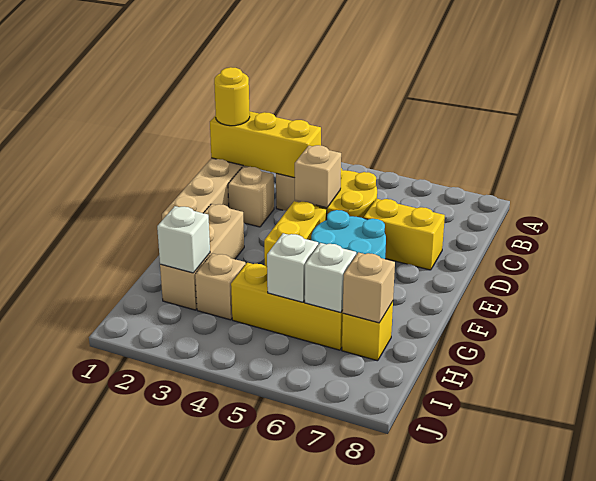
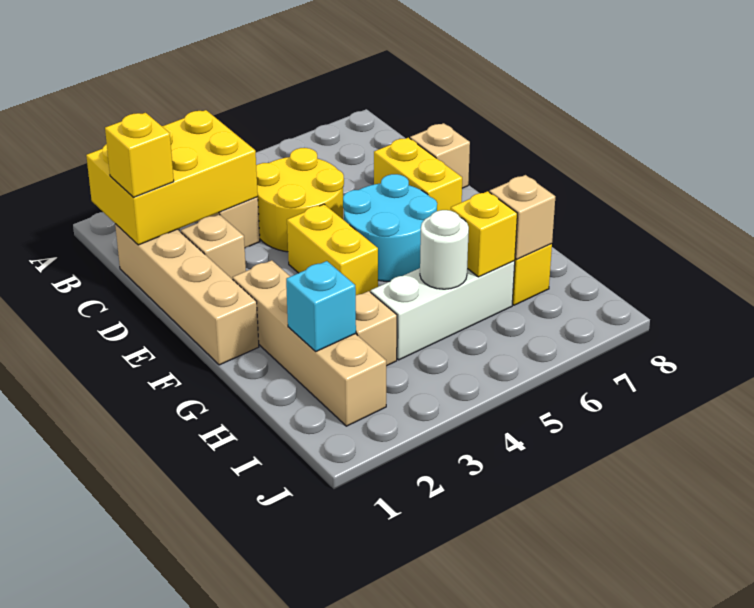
yellow brick C1:C3 level 2 -> yellow brick B1:C3 level 2
yellow round brick C1 level 3 -> yellow brick C1 level 3
tan brick D4 level 2 -> tan brick D8 level 1
yellow brick D6:D7 level 1 -> yellow brick D7:E7 level 1
tan brick F2:H2 level 1 -> tan brick F2:I2 level 1
white brick H2 level 2 -> cyan brick H2 level 2
yellow brick H4:H6 level 1 -> white brick H4:H6 level 1
white brick H5 level 2 -> white round brick H5 level 2
white brick H6 level 2 -> yellow brick H6 level 2

